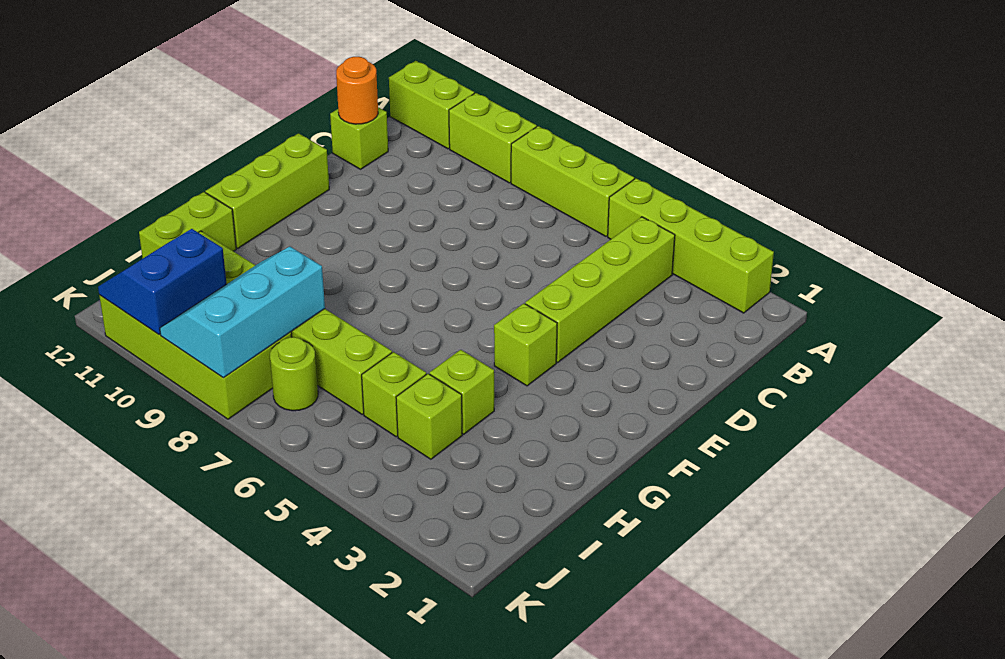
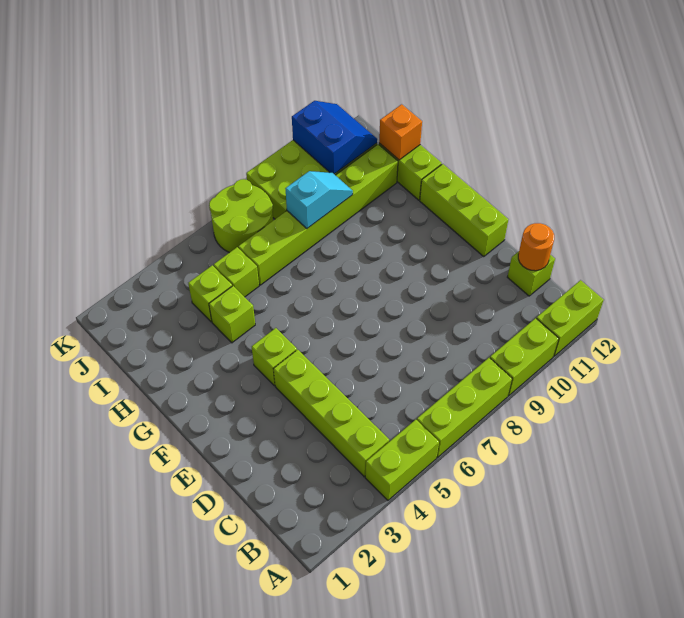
lime brick A2:A5 level 1 -> lime brick A4:A5 level 1
cyan slope I8:K9 level 2 top 8 -> cyan slope I8:I9 level 2 top 8
none -> orange brick I12 level 2
lime round brick J7 level 1 -> lime round brick J6:K7 level 1

